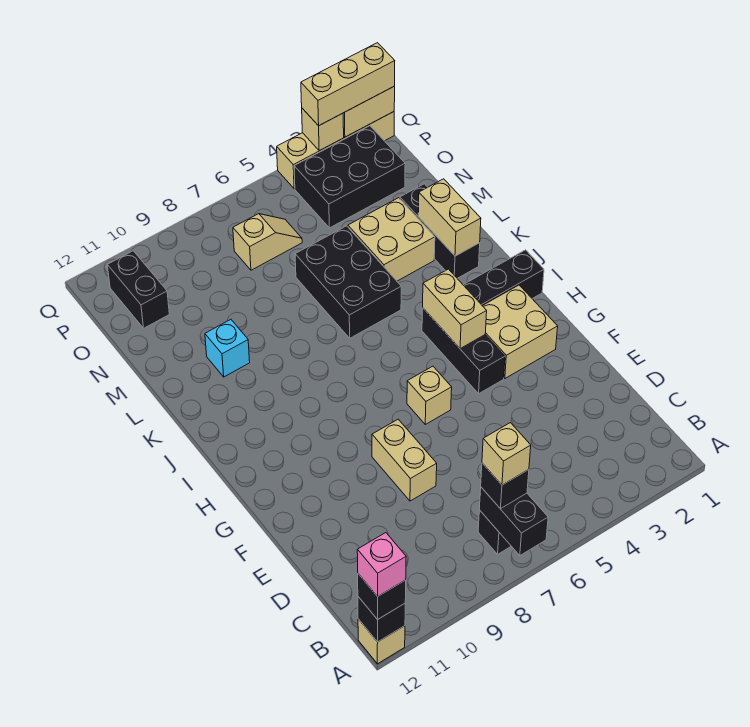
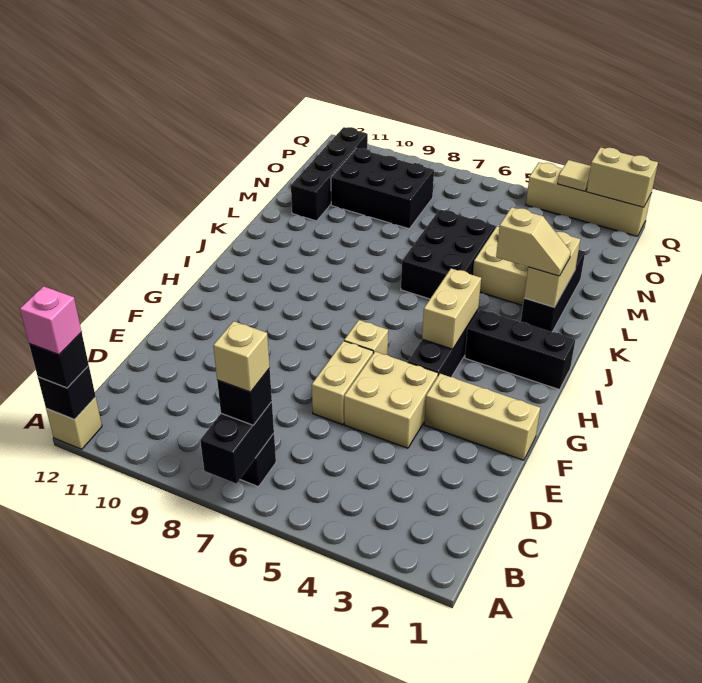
tan brick E8:F8 level 1 -> tan brick E6:F6 level 1
tan brick G2:H3 level 1 -> tan brick E4:F5 level 1
cyan brick L10 level 1 -> none
black brick O2:P4 level 1 -> black brick N8:O10 level 1
tan slope O6:O7 level 1 top 7 -> tan slope K2:K3 level 3 top 3
black brick O11:P11 level 1 -> black brick M11:P11 level 1
tan brick Q1:Q3 level 3 -> tan brick F1:F3 level 1
tan brick Q3 level 2 -> tan tile Q3 level 2

